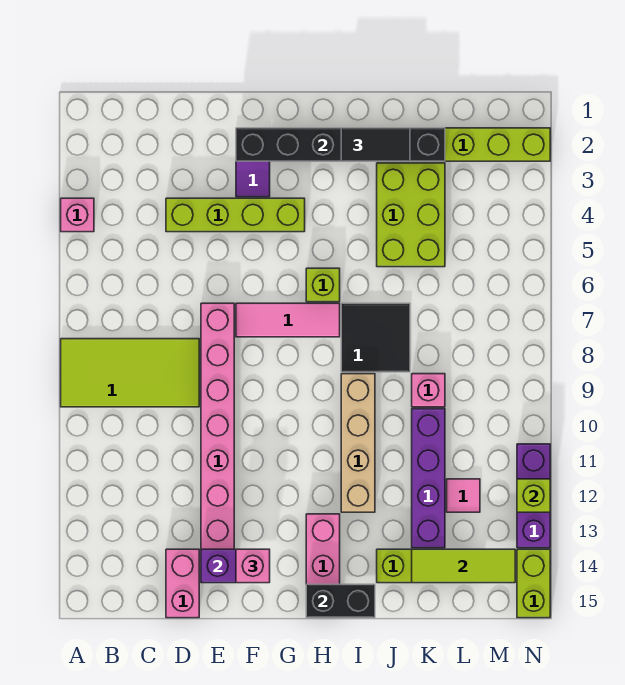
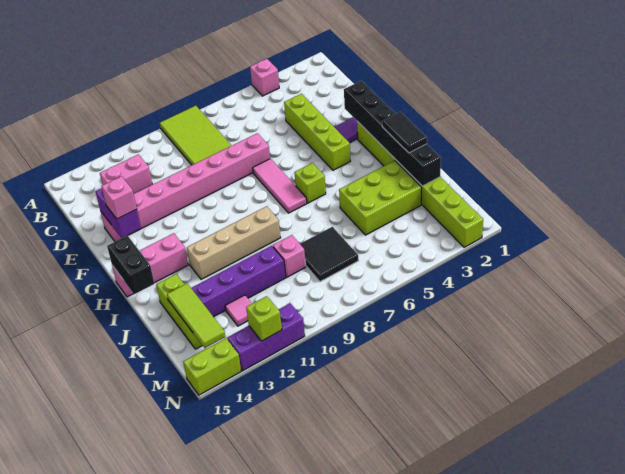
pink brick D14:D15 level 1 -> pink brick C12:C13 level 1
black tile I7:J8 level 1 -> black tile K7:L8 level 1

